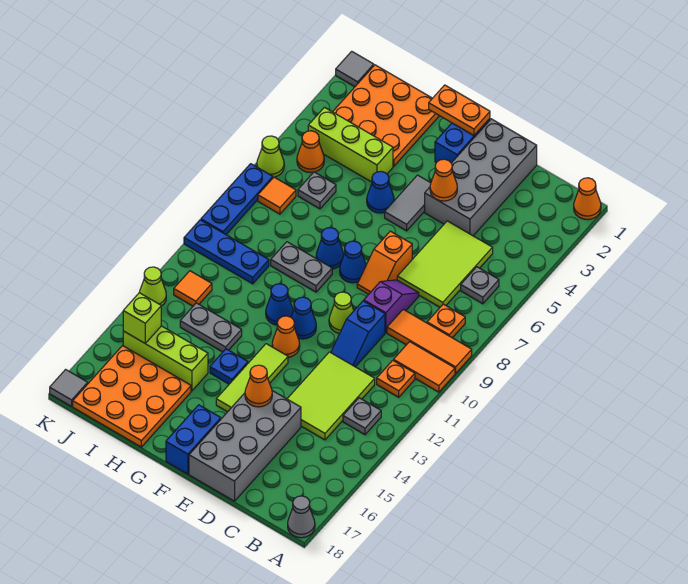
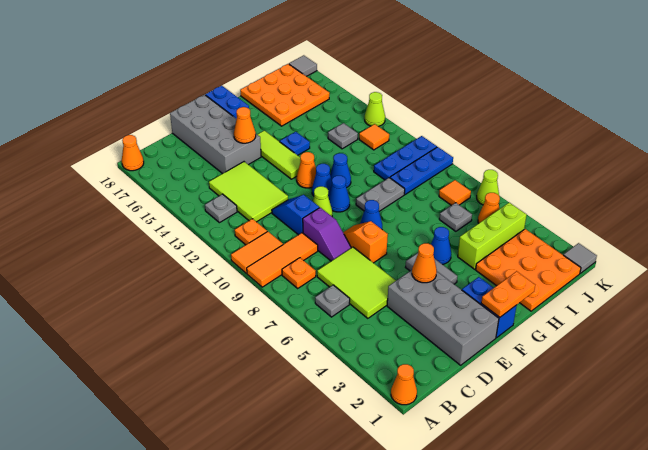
grey cone A18 level 1 -> orange cone A18 level 1
blue cone G8 level 1 -> blue cone F10 level 1
grey plate H13:I13 level 1 -> grey plate I13 level 1
lime brick H15:J15 level 1 -> none
lime brick J15 level 2 -> none
blue plate K7:K9 level 1 -> blue plate I9:K9 level 1

